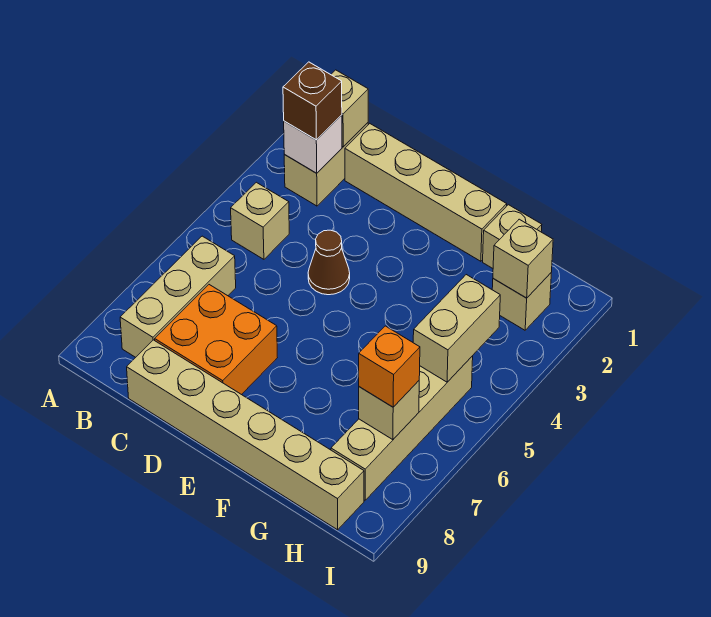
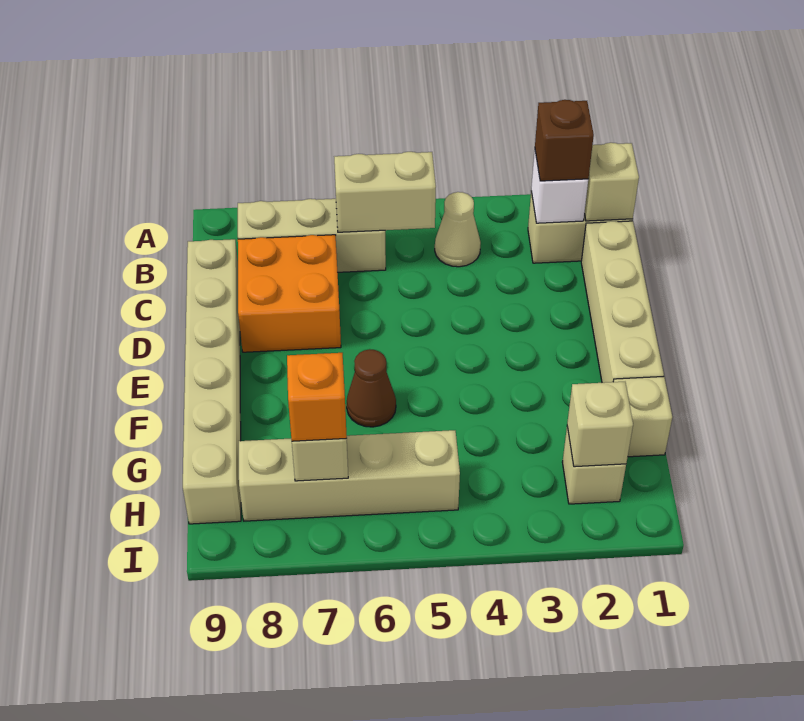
tan brick B4 level 1 -> tan cone B4 level 1
brown cone D4 level 1 -> brown cone F6 level 1
tan brick H4:H5 level 2 -> tan brick B5:B6 level 2

